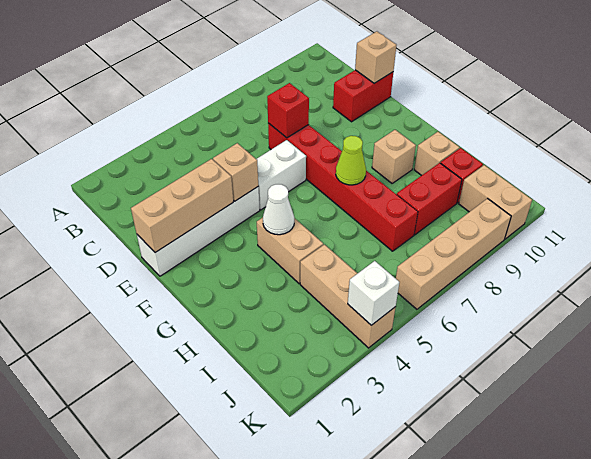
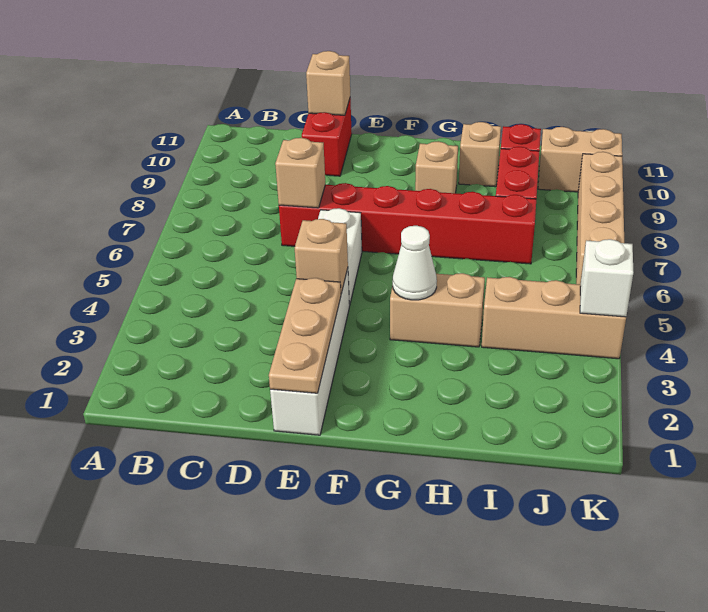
red brick D7 level 2 -> tan brick D7 level 2
tan brick E1:E3 level 2 -> tan plate E1:E3 level 2
lime cone G7 level 2 -> none

